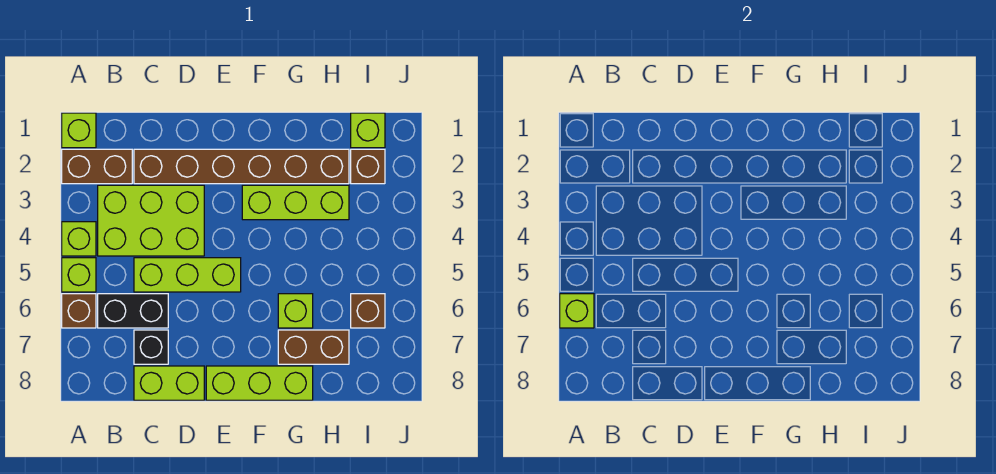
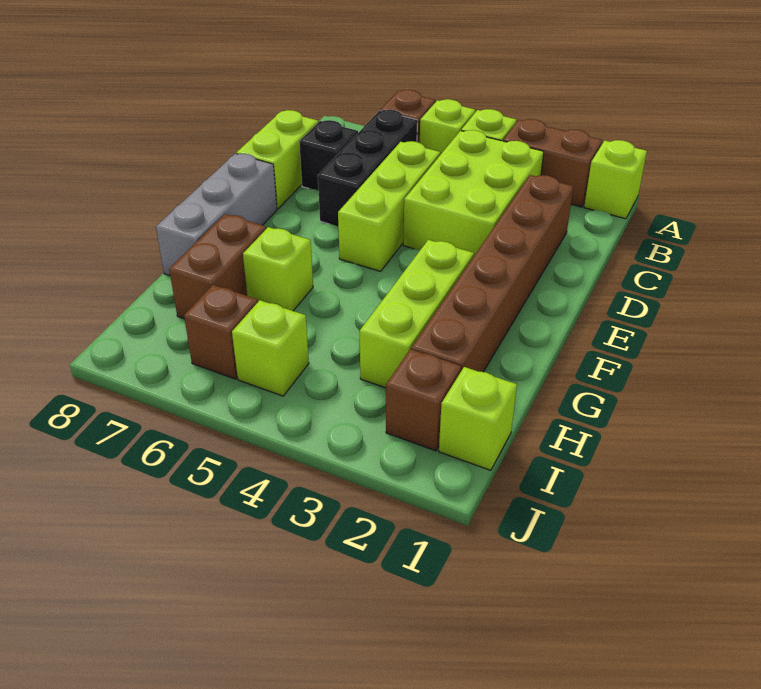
brown brick A2:B2 level 1 -> brown brick A2:A3 level 1
lime brick A6 level 2 -> lime brick I5 level 1
black brick B6:C6 level 1 -> black brick B6:D6 level 1
lime brick E8:G8 level 1 -> grey brick E8:G8 level 1

